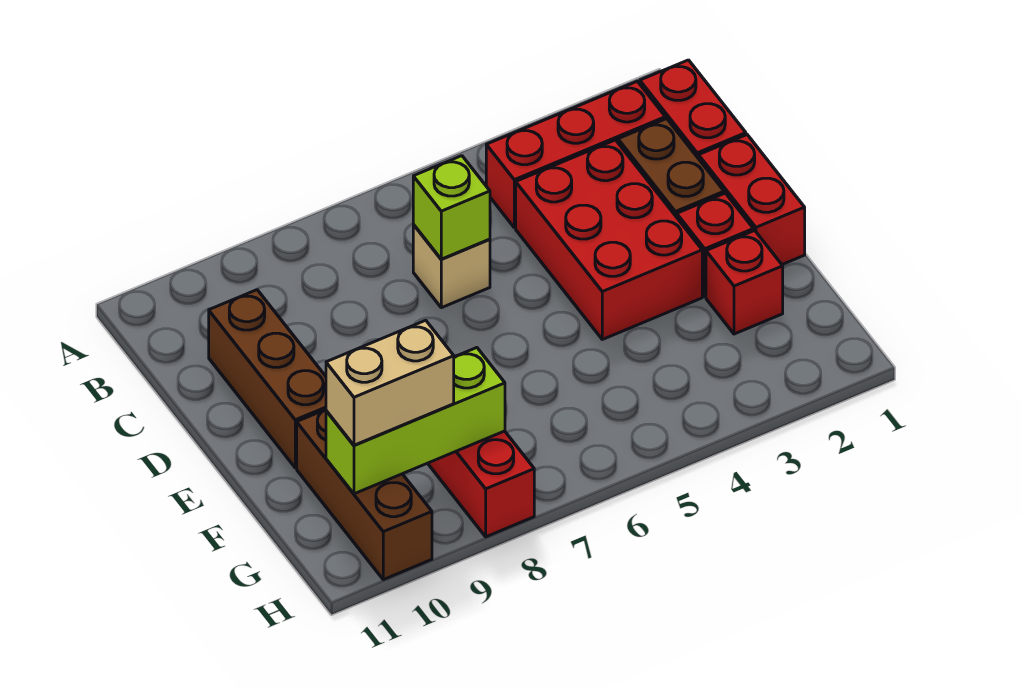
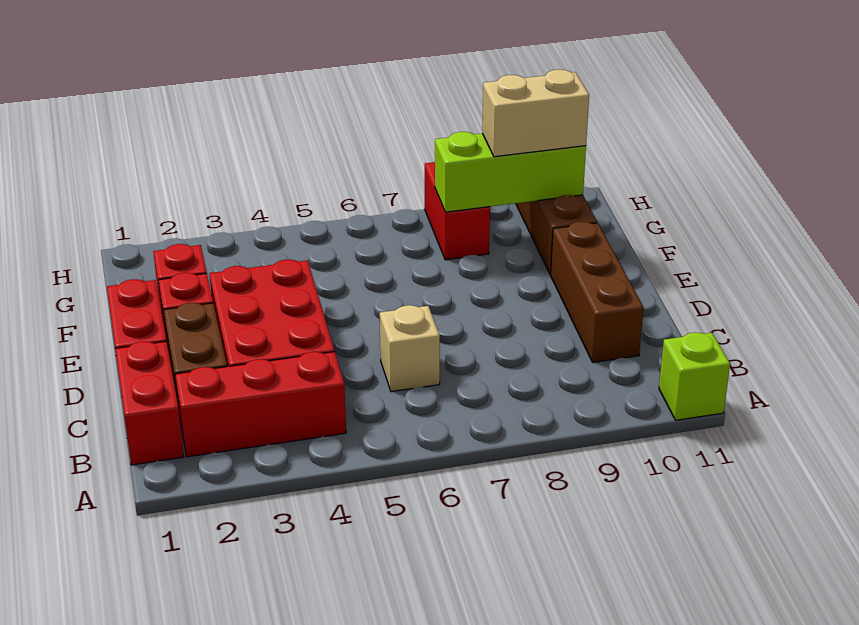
lime brick C6 level 2 -> lime brick A11 level 1

